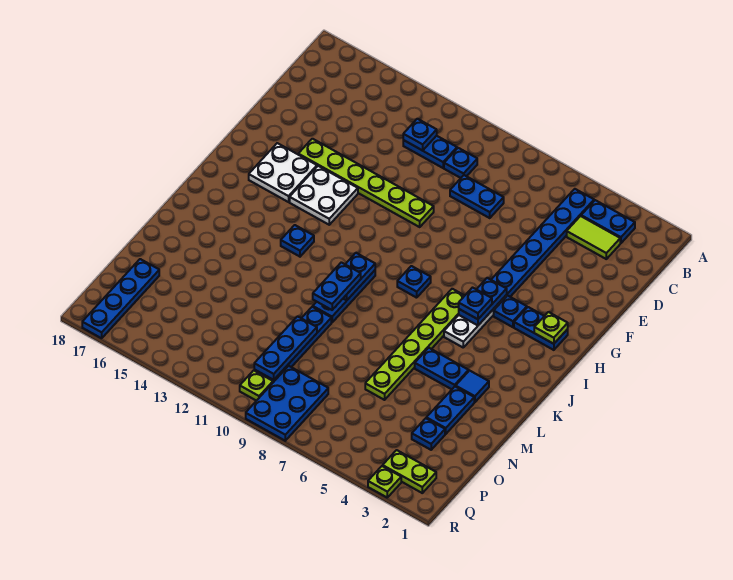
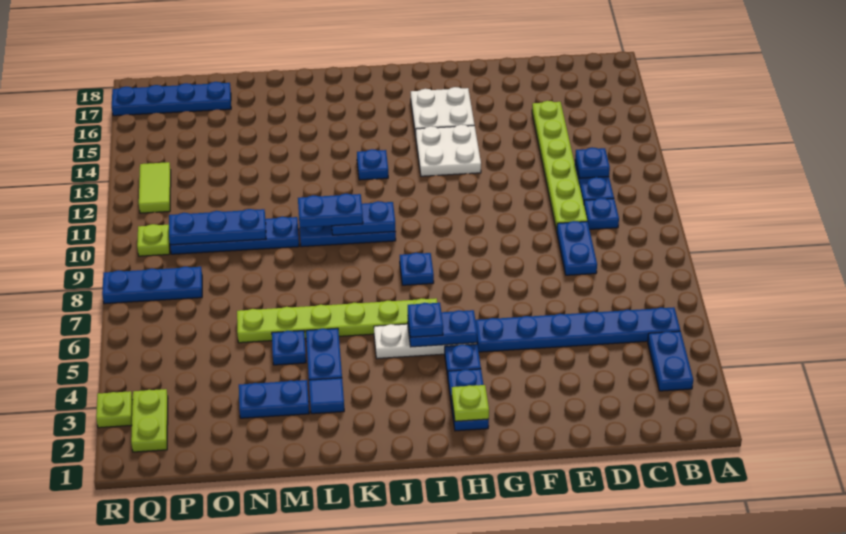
lime tile C3:C4 level 1 -> lime tile Q12:Q13 level 1
lime plate F10:F15 level 1 -> lime plate D10:D15 level 1
blue plate O3 level 1 -> blue plate M5 level 1
blue plate P8:R9 level 1 -> blue plate P8:R8 level 1

